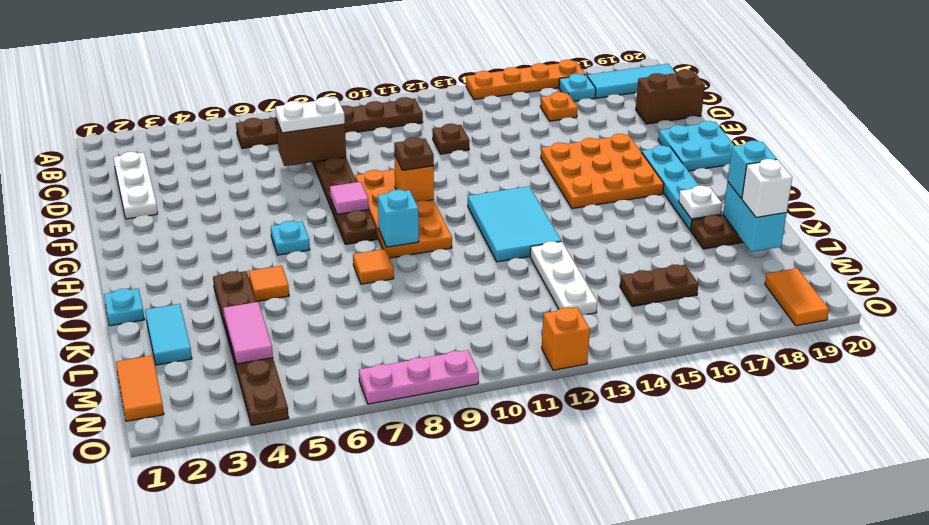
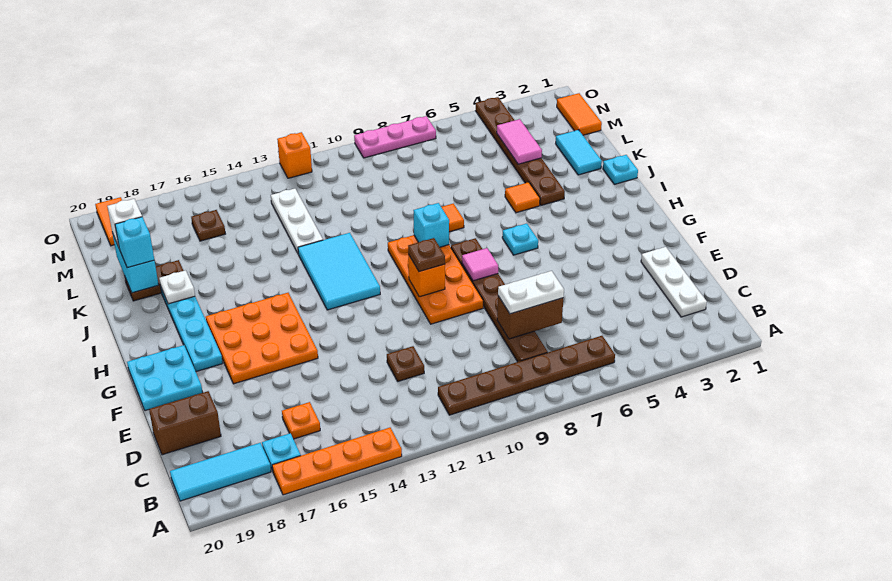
brown plate M15:M16 level 1 -> brown plate M16 level 1

